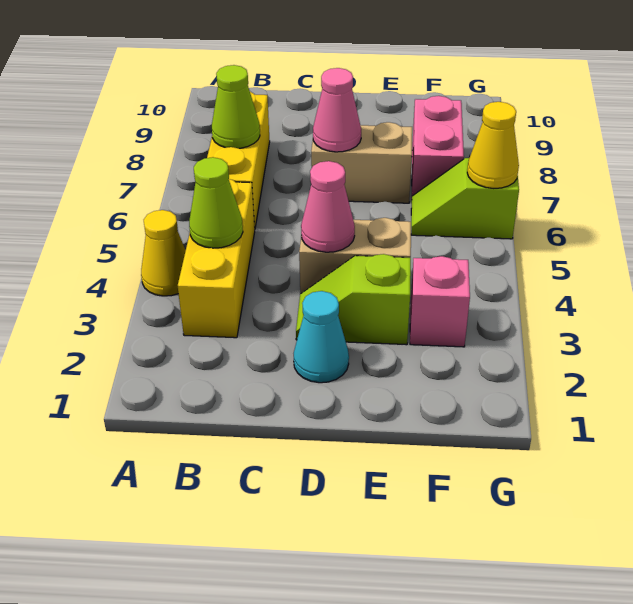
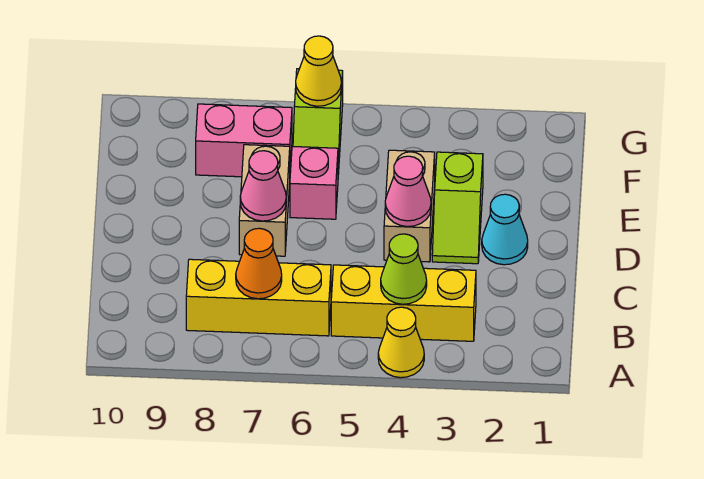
lime cone B7 level 2 -> orange cone B7 level 2
pink brick F3 level 1 -> pink brick E6 level 1

